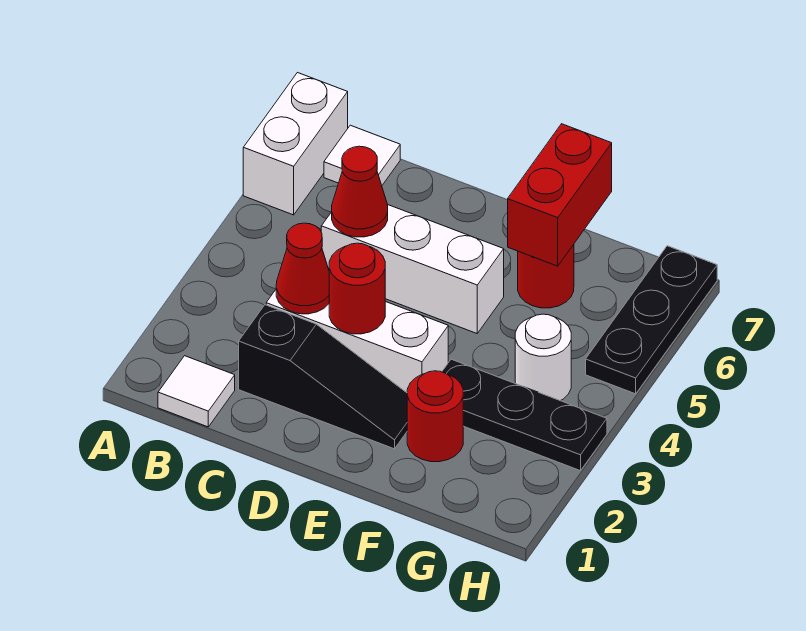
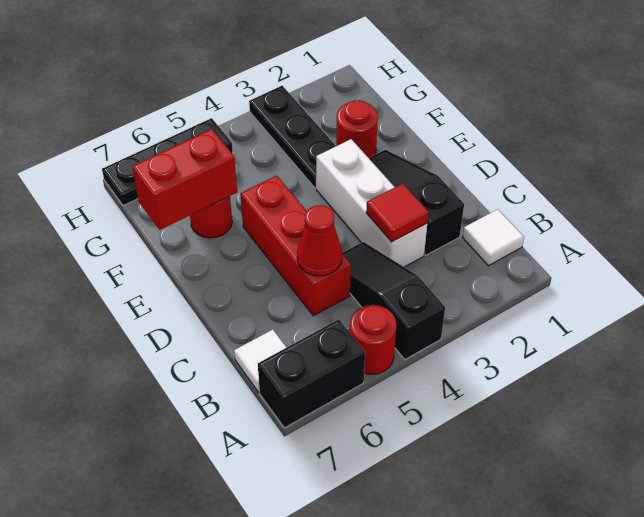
none -> black slope A4:C4 level 1 top A
white brick A6:A7 level 1 -> black brick A6:A7 level 1
red cone C3 level 2 -> red tile C3 level 2
white brick C5:E5 level 1 -> red brick C5:E5 level 1
red round brick D3 level 2 -> red round brick A5 level 1
white round brick G4 level 1 -> none

